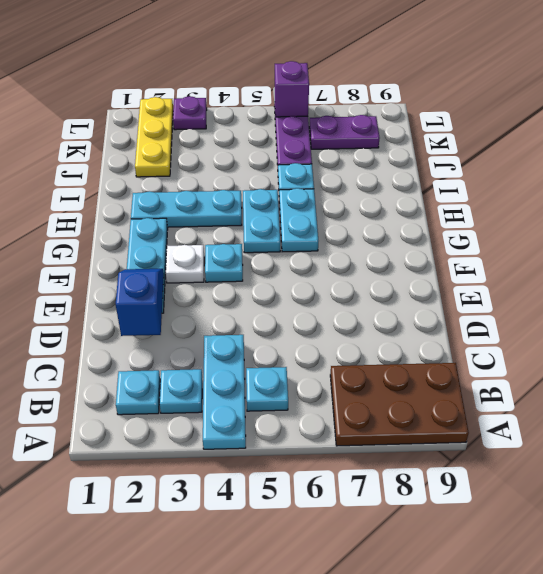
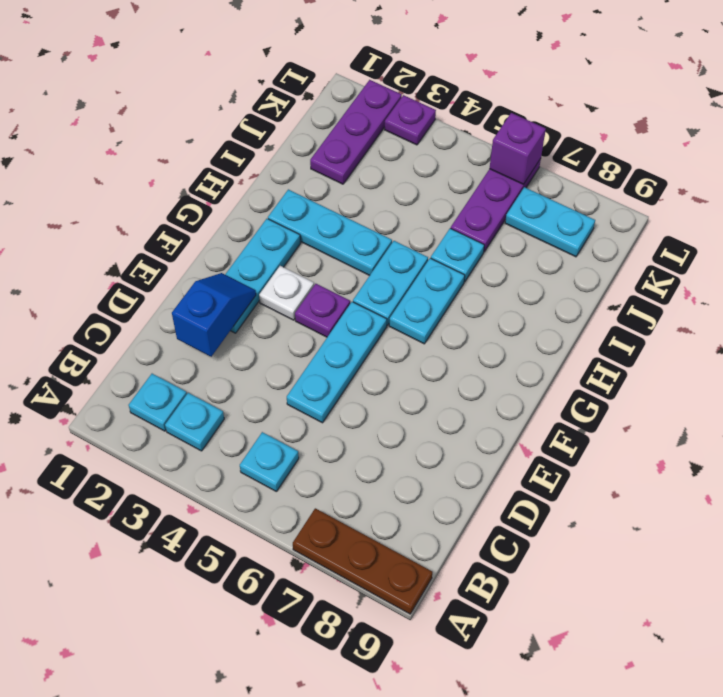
cyan plate A4:C4 level 1 -> cyan plate D5:F5 level 1
brown plate A7:B9 level 1 -> brown plate A7:A9 level 1
cyan plate F4 level 1 -> purple plate F4 level 1
yellow plate J2:L2 level 1 -> purple plate J2:L2 level 1
purple plate K7:K8 level 1 -> cyan plate K7:K8 level 1

